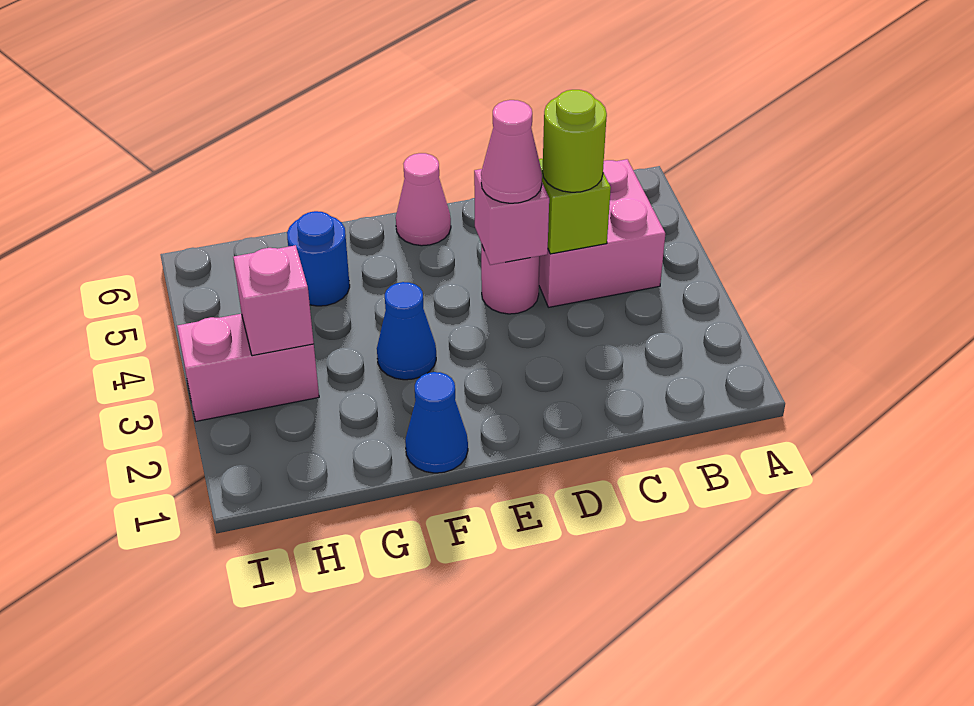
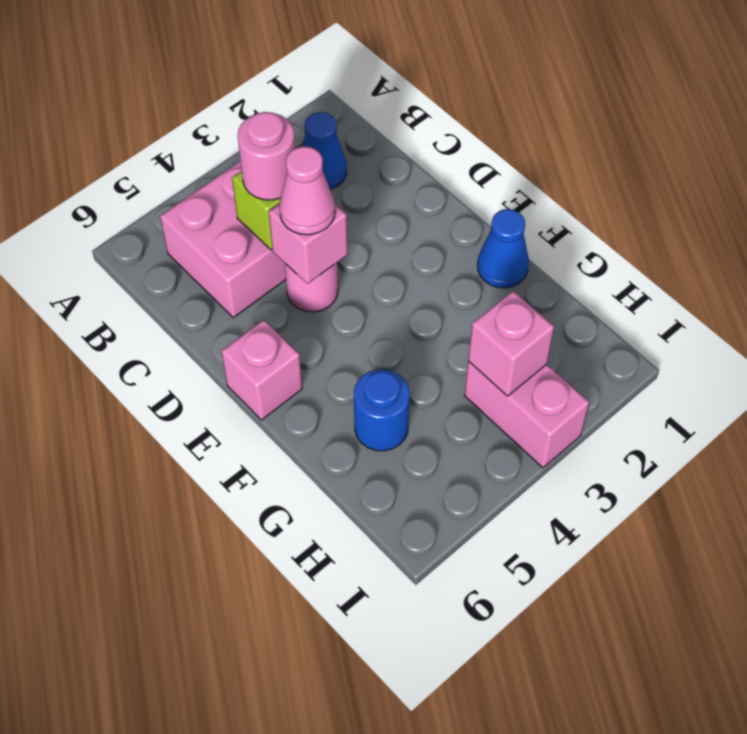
lime round brick C4 level 3 -> pink round brick C4 level 3
pink cone E6 level 1 -> pink brick E6 level 1
blue cone F3 level 1 -> blue cone B2 level 1

